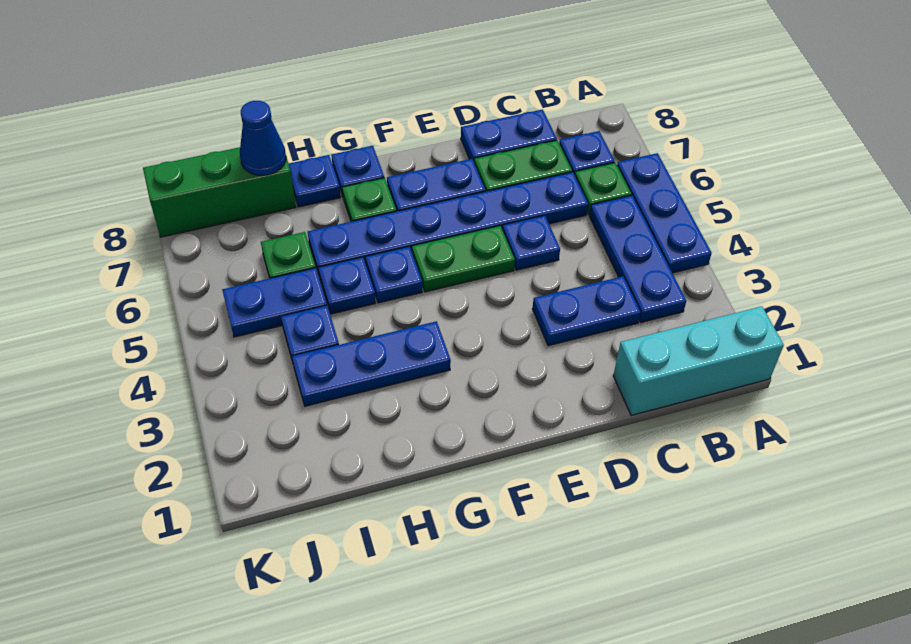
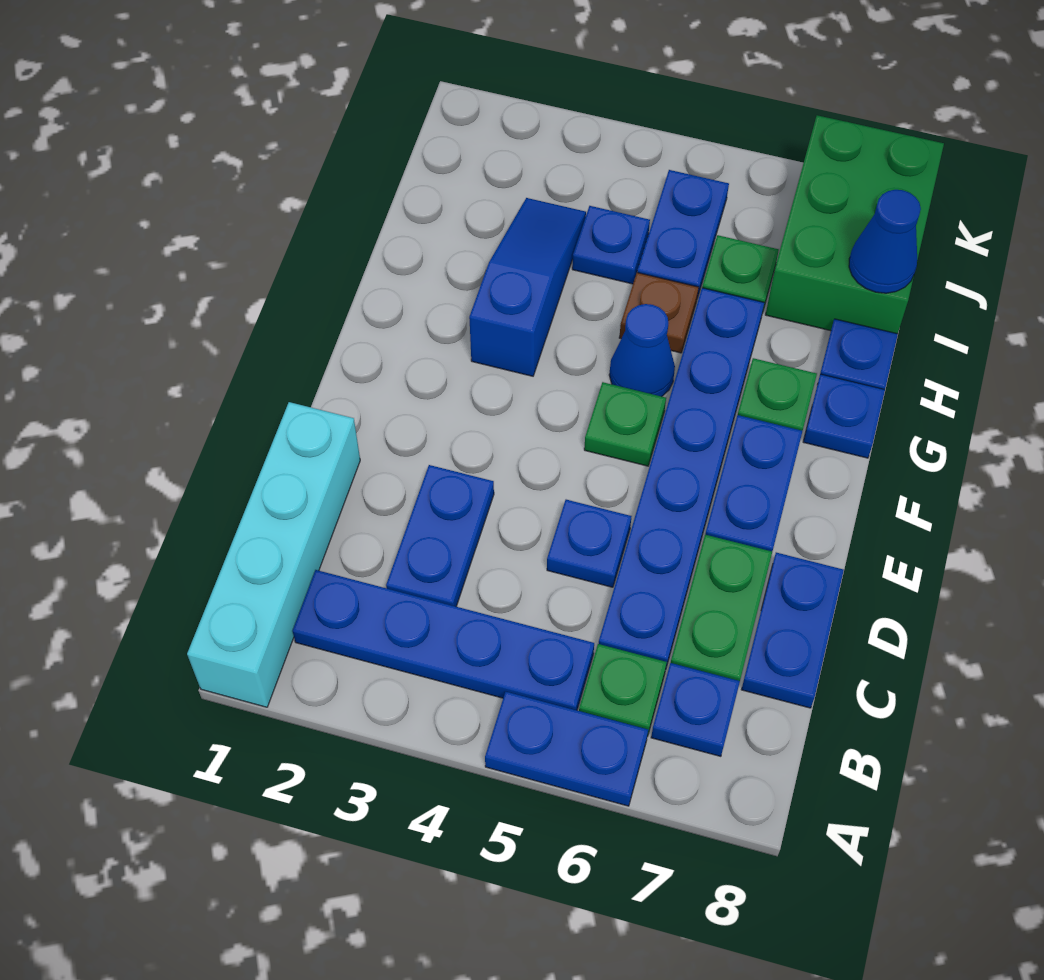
cyan brick A1:C1 level 1 -> cyan brick A1:D1 level 1
blue plate A4:A6 level 1 -> blue plate A5:A6 level 1
blue plate B3:B5 level 1 -> blue plate B2:B5 level 1
green plate E5:F5 level 1 -> green plate F5 level 1
blue plate G3:I3 level 1 -> blue slope G3:I3 level 1 top G
blue plate G5 level 1 -> blue cone G5 level 1
blue plate H5 level 1 -> brown plate H5 level 1
green brick I8:K8 level 1 -> green brick I7:K8 level 1

